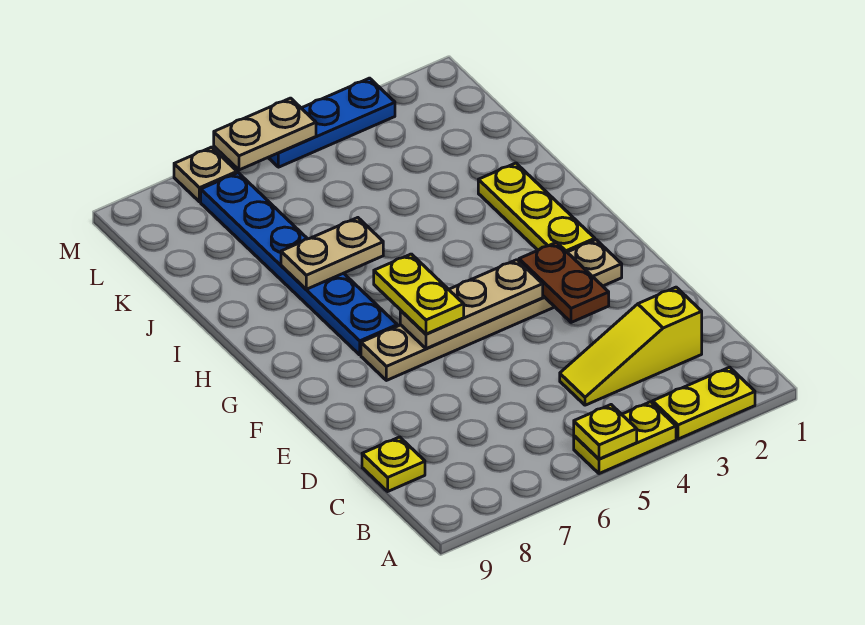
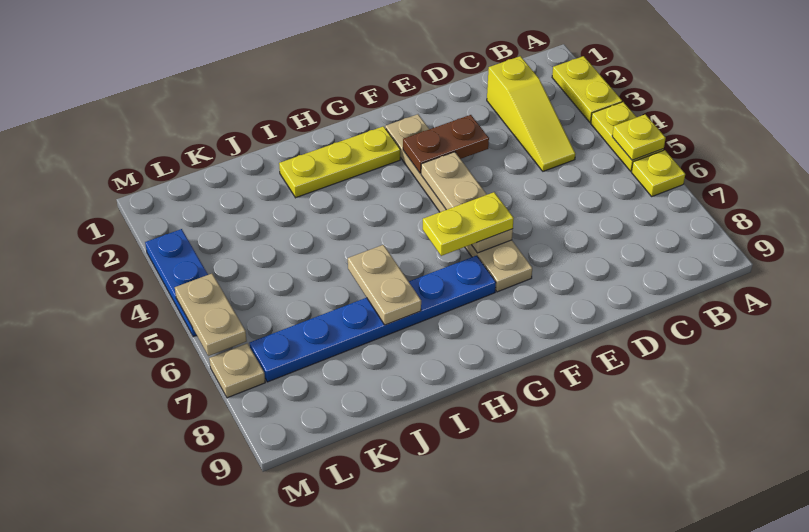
yellow plate C9 level 1 -> yellow plate A6 level 1

